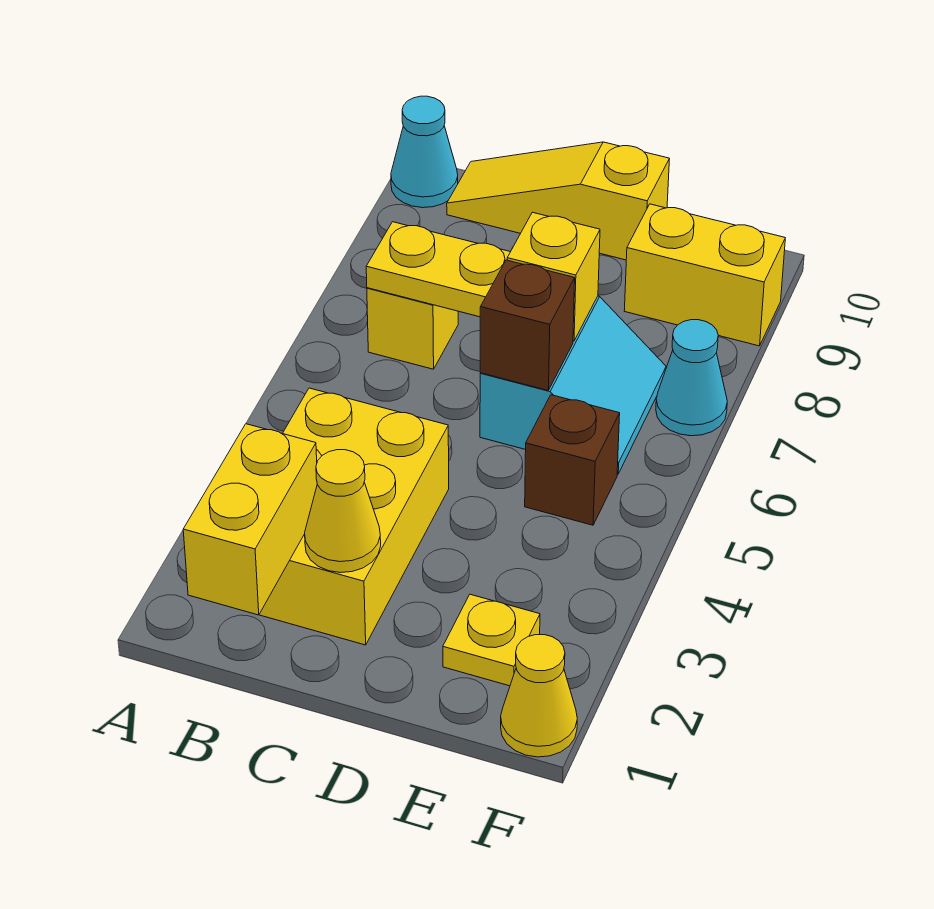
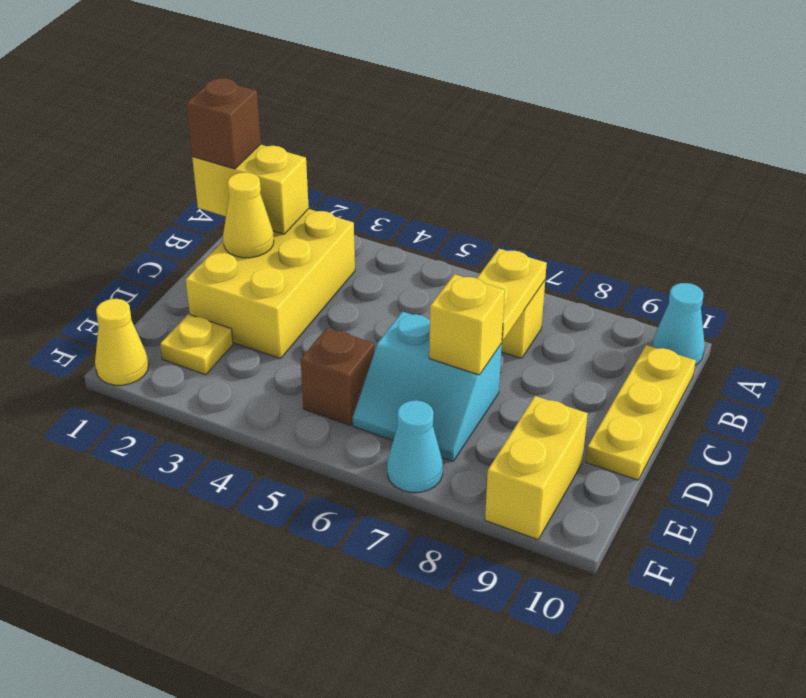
yellow brick B2:C4 level 1 -> yellow brick B2:D3 level 1
yellow slope B10:D10 level 1 top D -> yellow plate B10:D10 level 1
brown brick D6 level 2 -> brown brick B1 level 3

